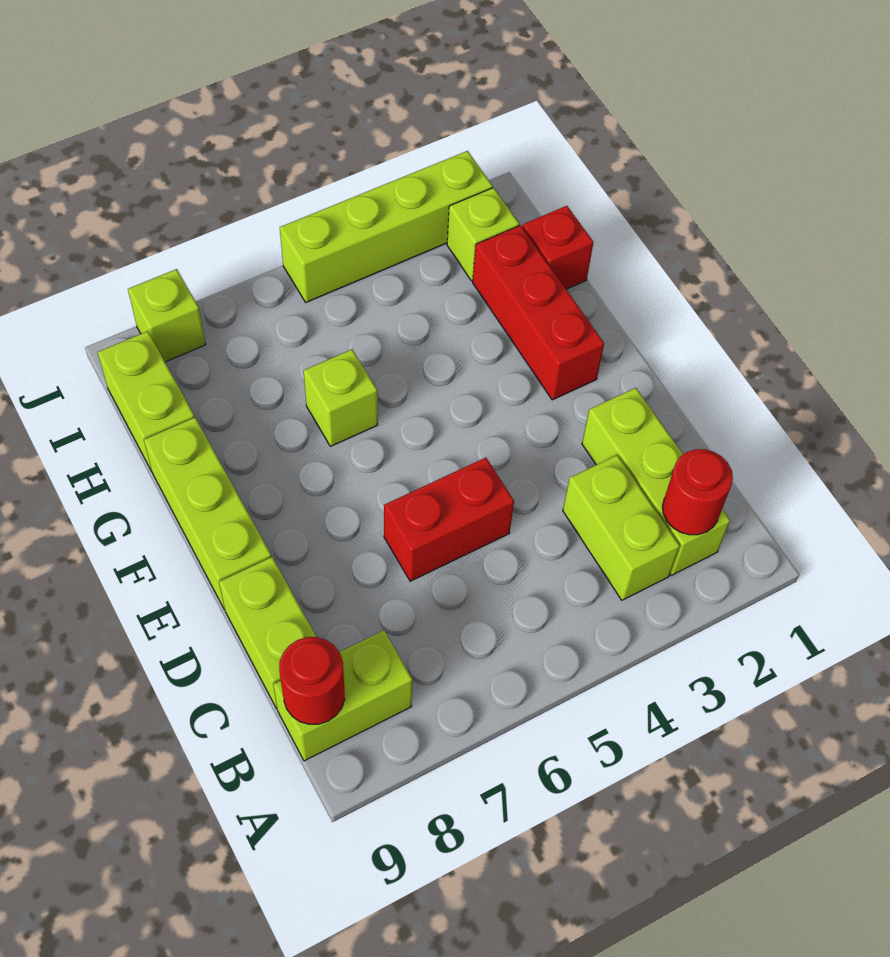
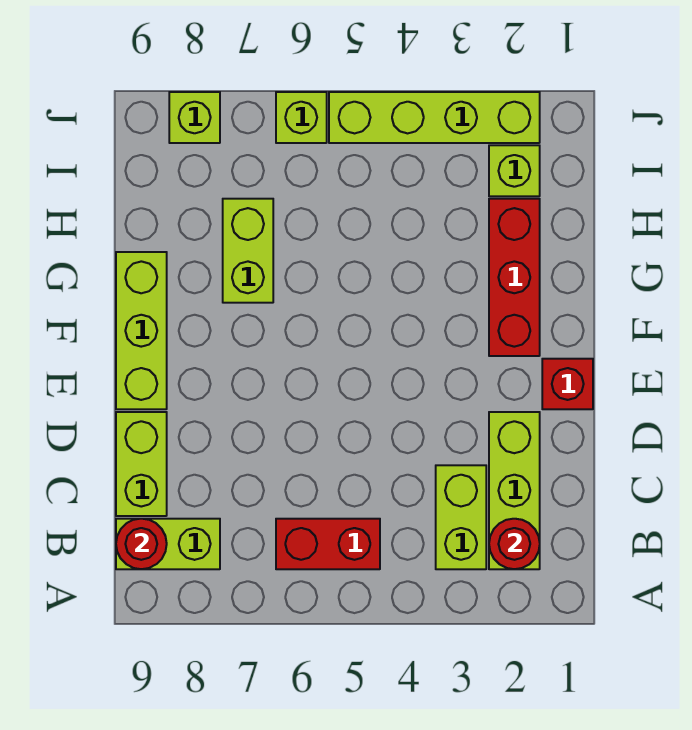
red brick D5:D6 level 1 -> red brick B5:B6 level 1
lime brick G6 level 1 -> lime brick J6 level 1
red brick H1 level 1 -> red brick E1 level 1
lime brick H9:I9 level 1 -> lime brick G7:H7 level 1

